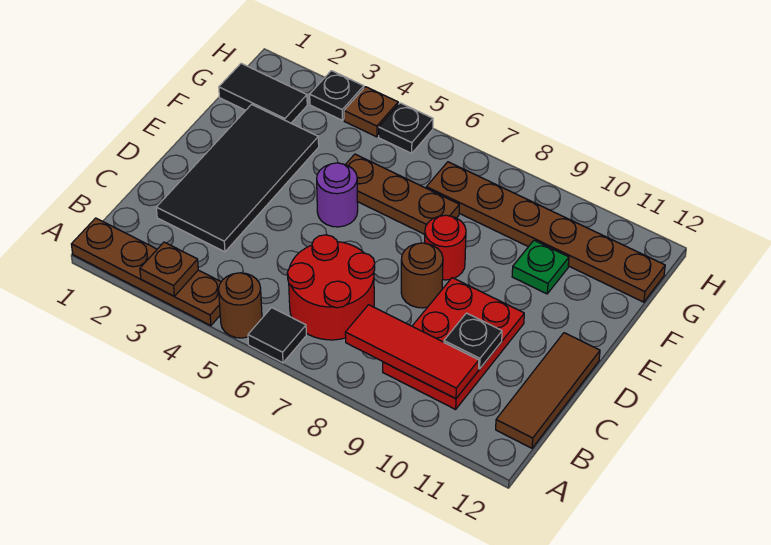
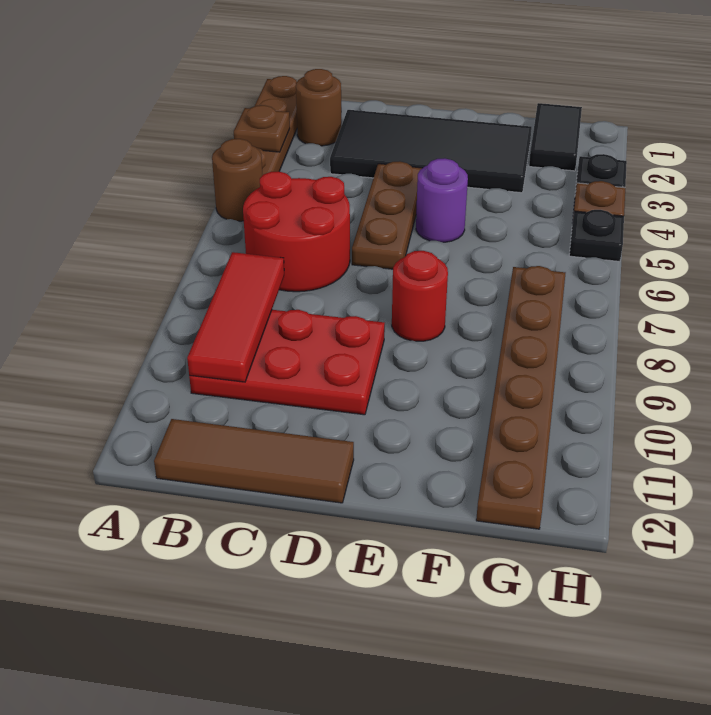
black tile A6 level 1 -> none
black plate C10 level 2 -> none
brown round brick D8 level 1 -> brown round brick B2 level 1
brown plate F5:F7 level 1 -> brown plate D4:D6 level 1
green plate F10 level 1 -> none

